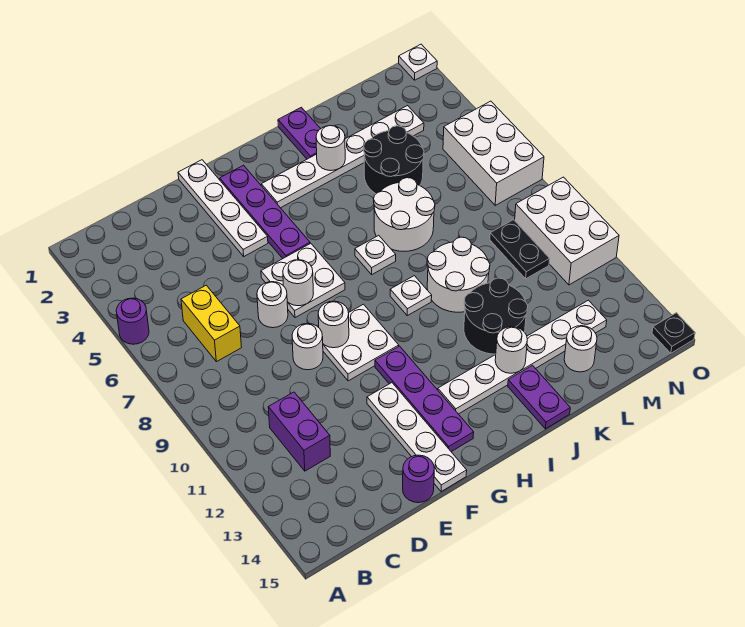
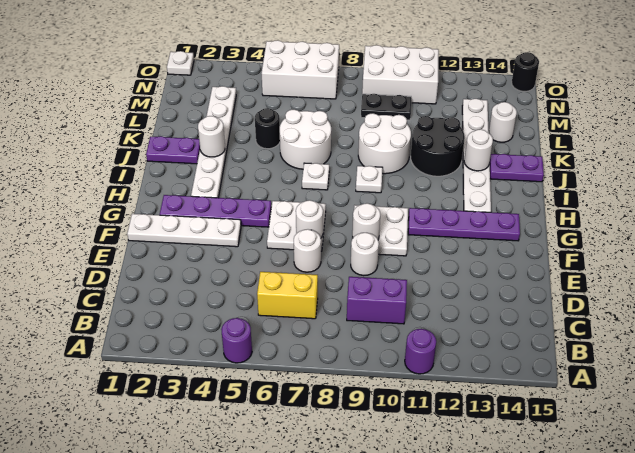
purple brick C11:C12 level 1 -> purple brick C9:C10 level 1
purple round brick E15 level 1 -> purple round brick A11 level 1
white plate F12:F15 level 1 -> none
black round brick K4:L5 level 1 -> black round brick K5 level 1
black plate O15 level 1 -> black round brick O15 level 1

